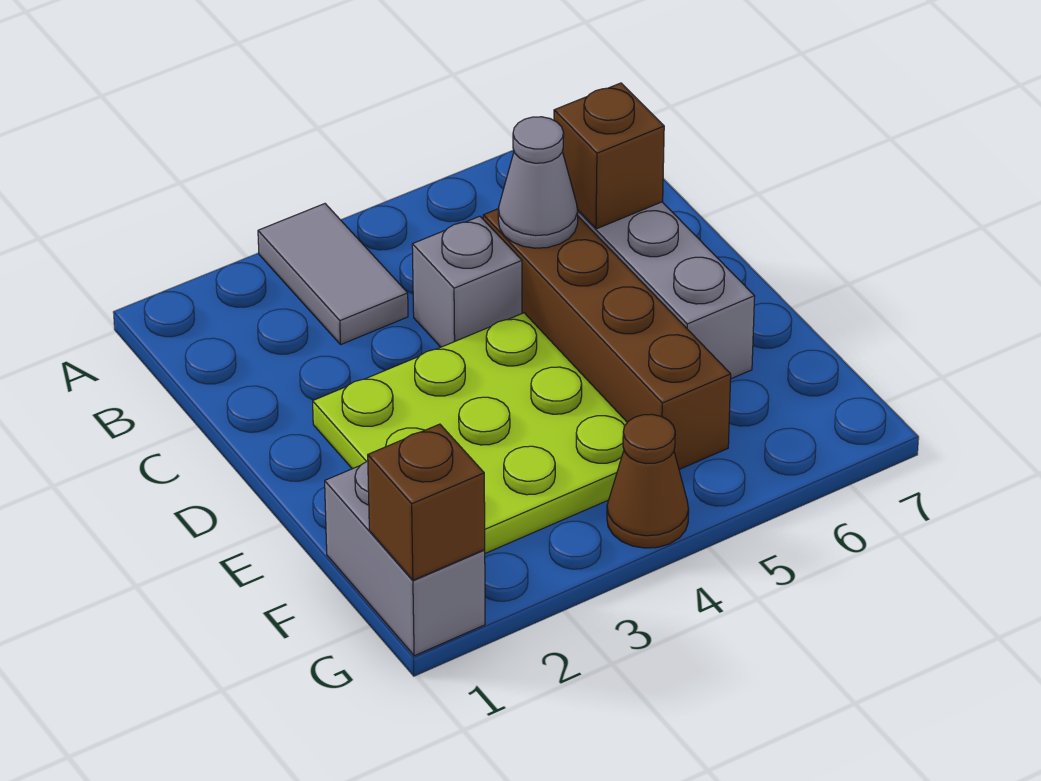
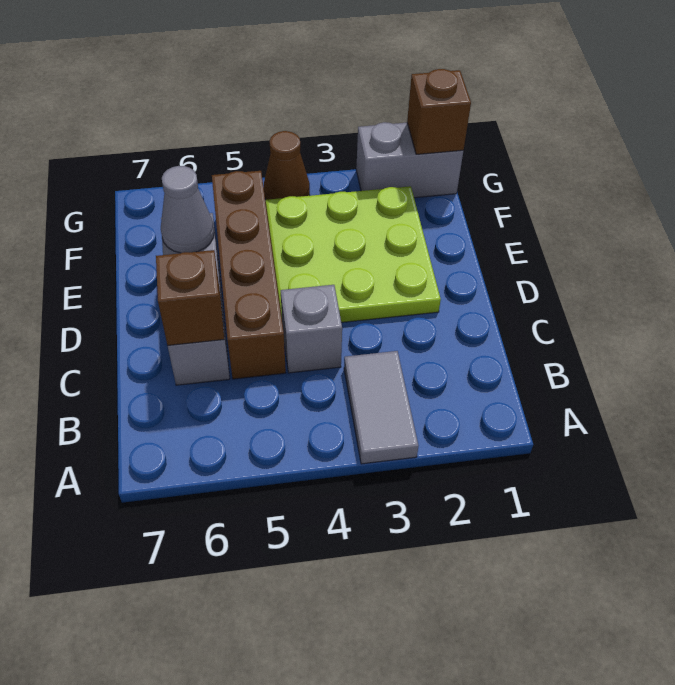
grey cone C5 level 2 -> grey cone E6 level 2
grey brick F1:G1 level 1 -> grey brick G1:G2 level 1

